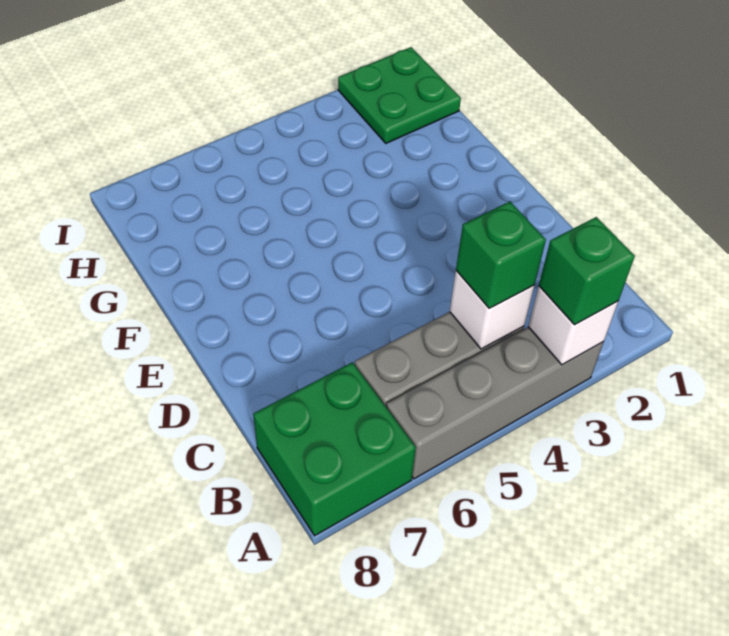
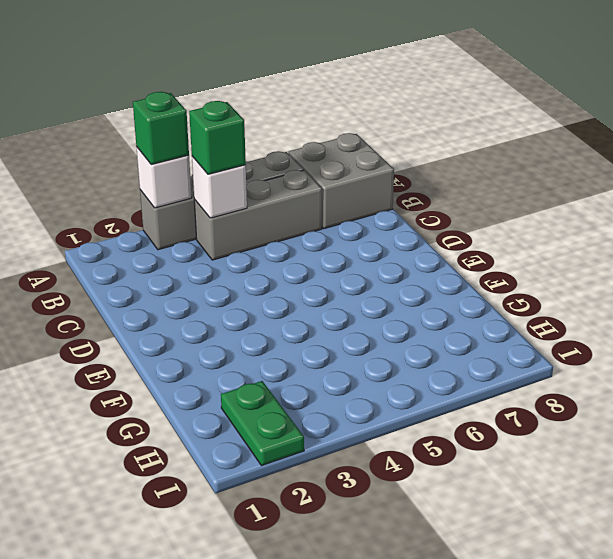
green brick A7:B8 level 1 -> grey brick A7:B8 level 1
green plate H1:I2 level 1 -> green plate H2:I2 level 1

